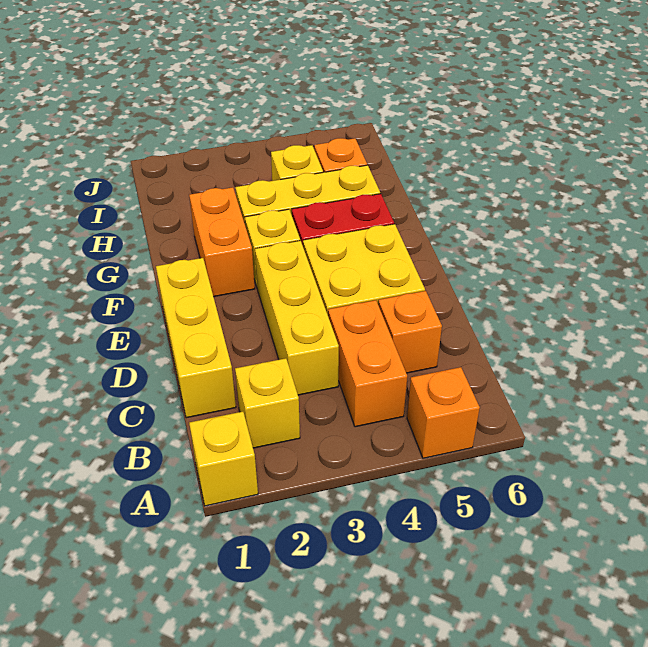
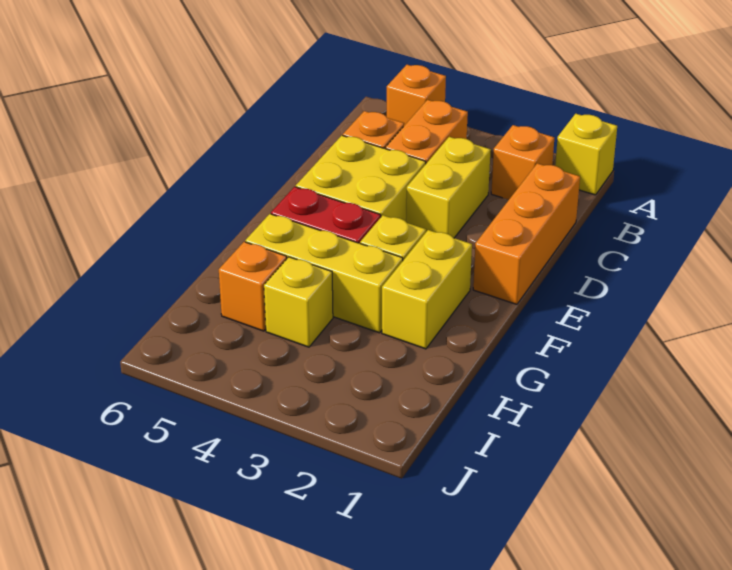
yellow brick B2 level 1 -> orange brick B2 level 1
yellow brick C1:E1 level 1 -> orange brick C1:E1 level 1
yellow brick C3:E3 level 1 -> yellow brick C3:D3 level 1
orange brick F2:G2 level 1 -> yellow brick F2:G2 level 1

